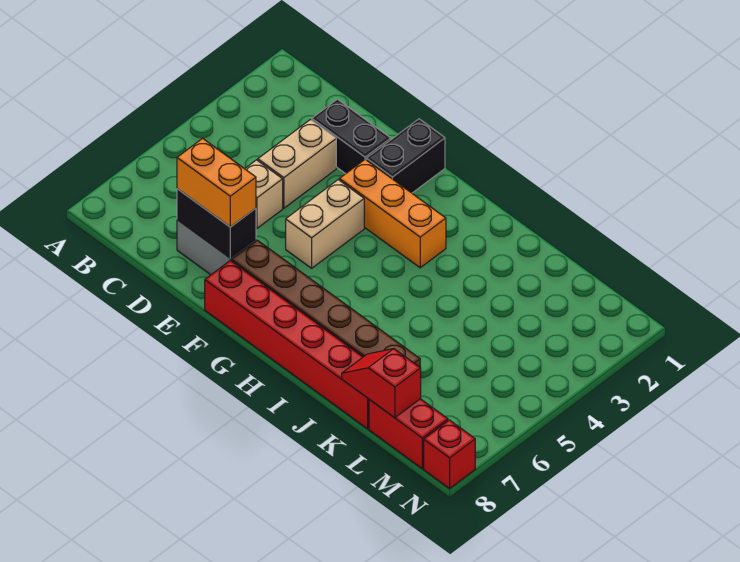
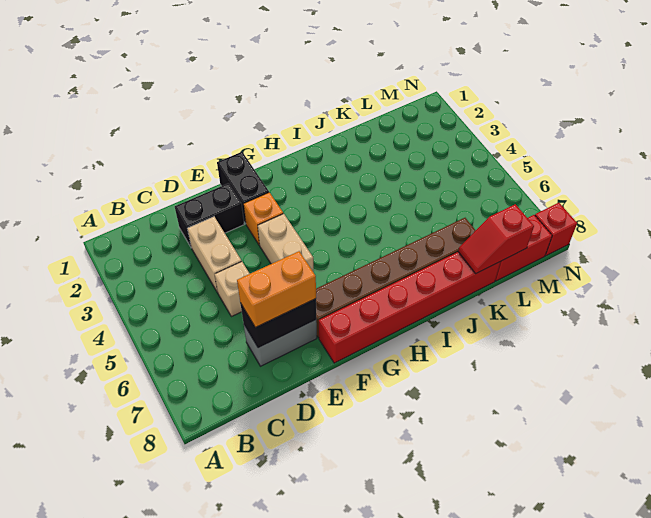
orange brick F3:H3 level 1 -> orange brick F3 level 1

